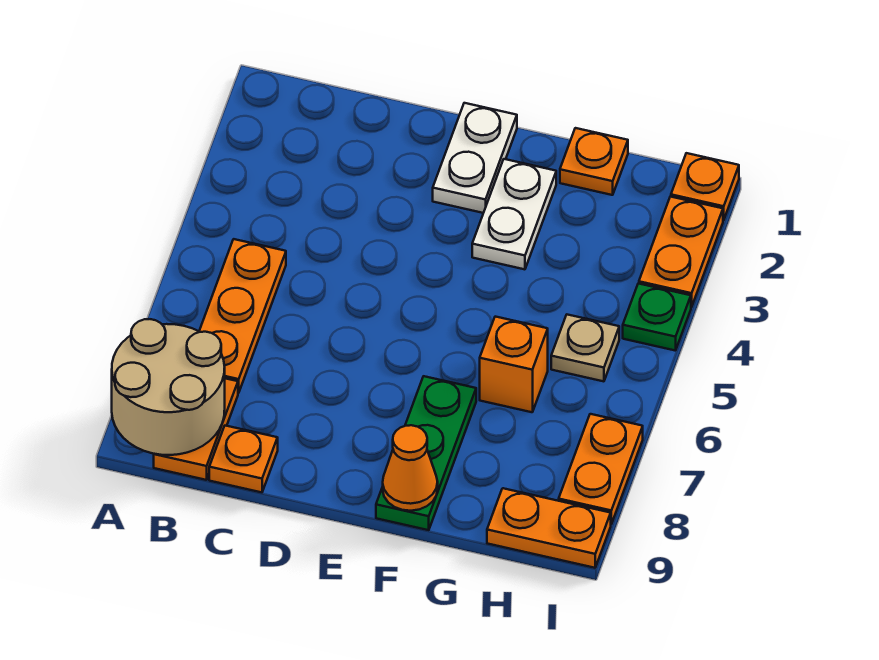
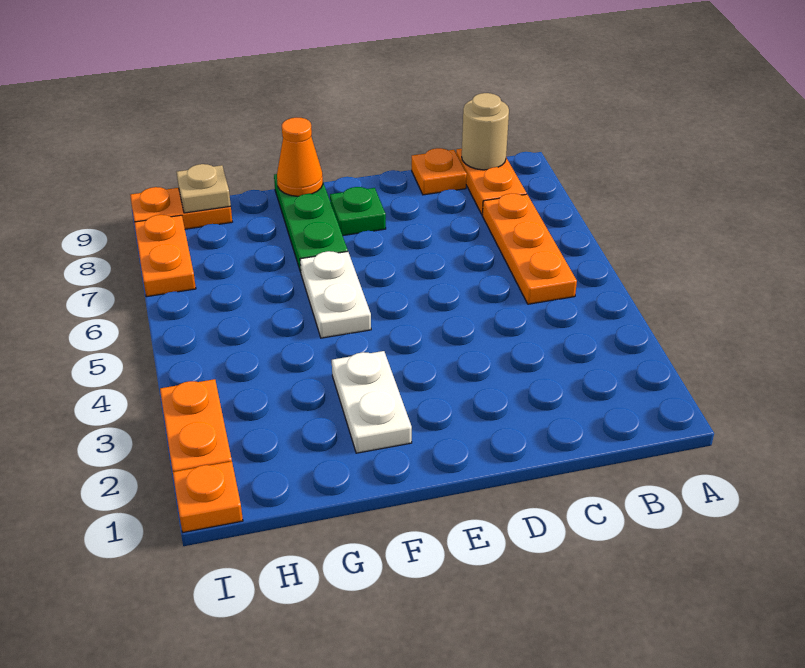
tan round brick A8:B9 level 2 -> tan round brick B9 level 2
white plate E1:E2 level 1 -> white plate F5:F6 level 1
orange plate G1 level 1 -> none
orange brick G6 level 1 -> none
tan plate H5 level 1 -> tan plate H9 level 2
green plate I4 level 1 -> green plate E8 level 1

